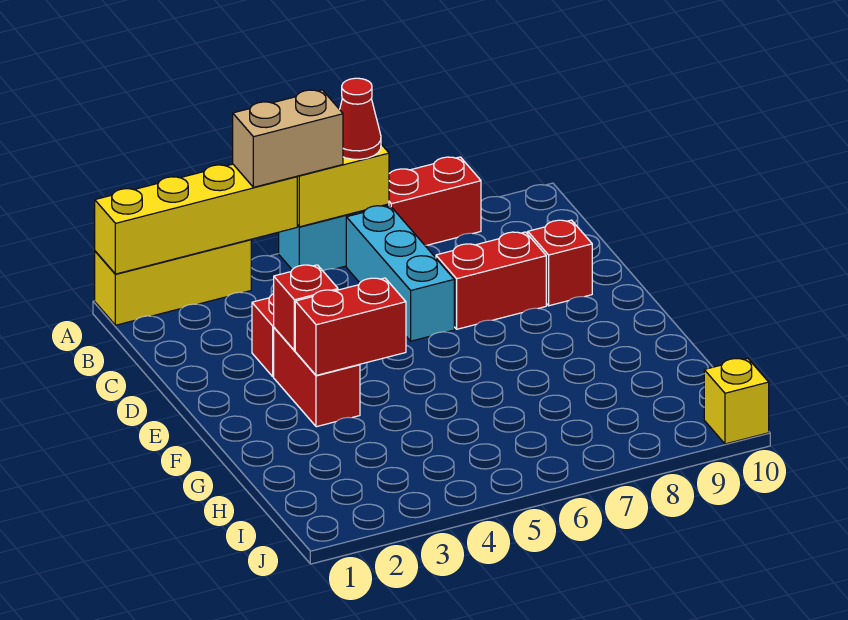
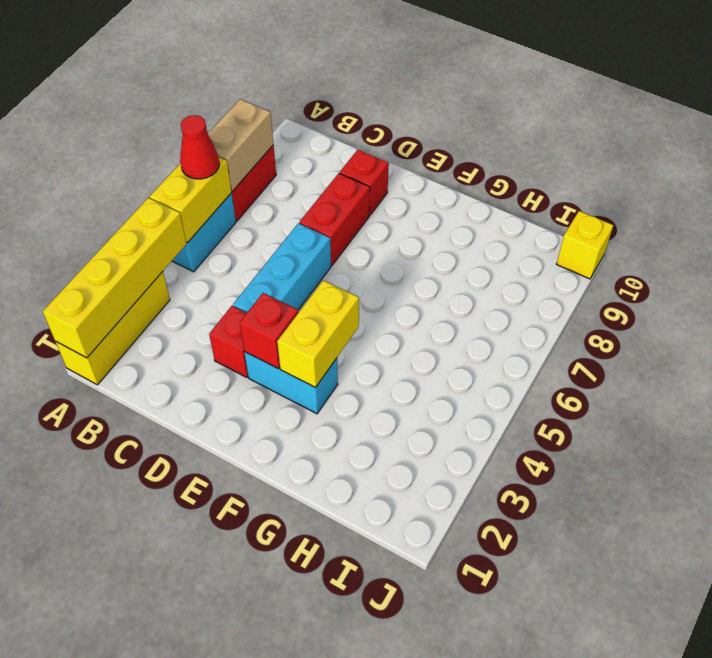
tan brick A4:A5 level 3 -> tan brick A7:A8 level 2
cyan brick B6:D6 level 1 -> cyan brick D4:D6 level 1
red brick E3:F3 level 1 -> cyan brick E3:F3 level 1
red brick F3:F4 level 2 -> yellow brick F3:F4 level 2

